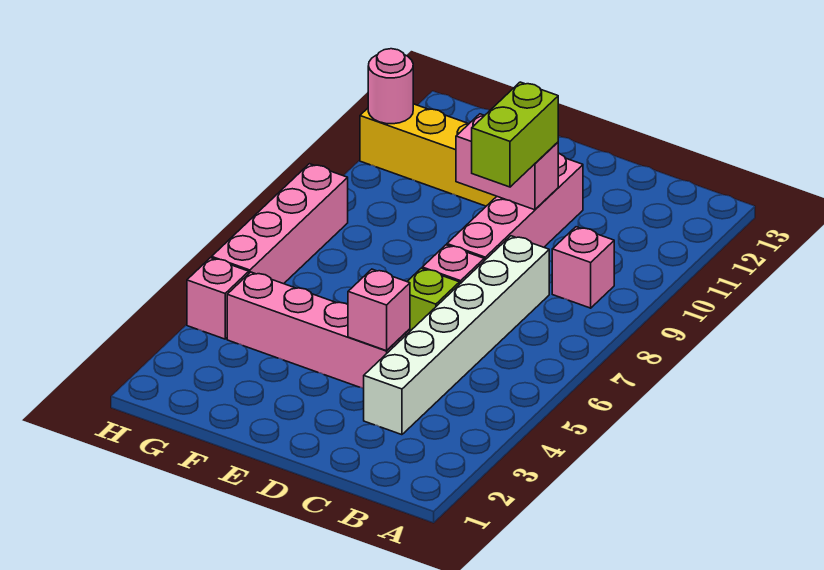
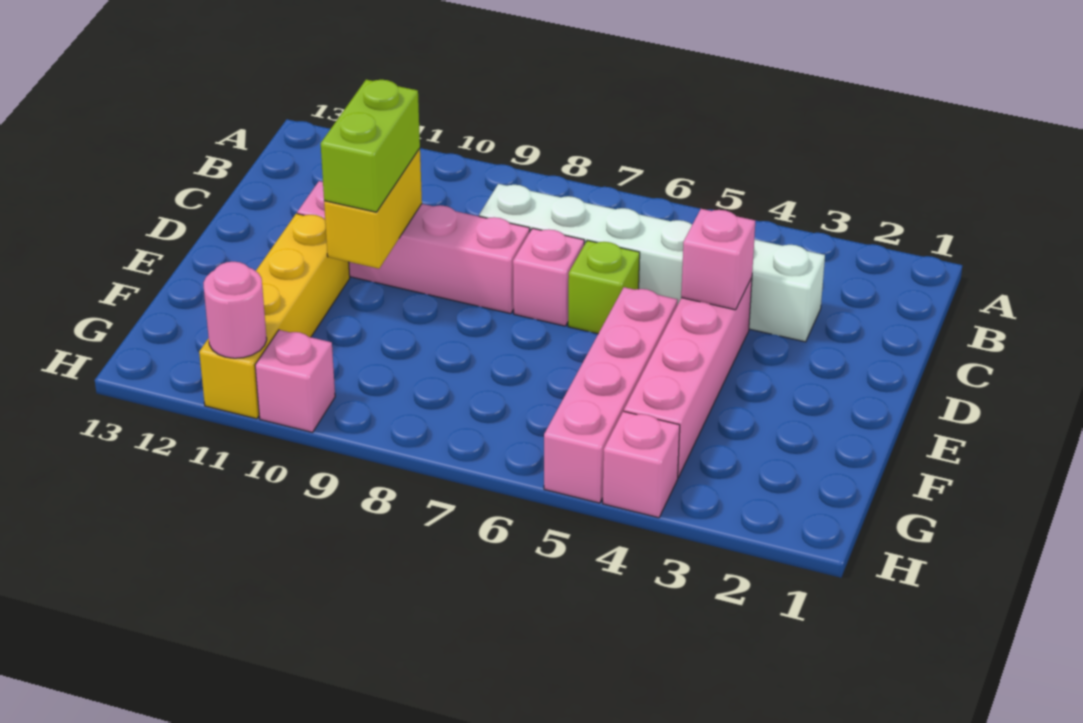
pink brick B9 level 1 -> pink brick H10 level 1
lime brick D9:D10 level 3 -> lime brick D10:E10 level 3
pink brick D10:E10 level 2 -> yellow brick D10:E10 level 2
pink brick H5:H8 level 1 -> pink brick E5:H5 level 1

